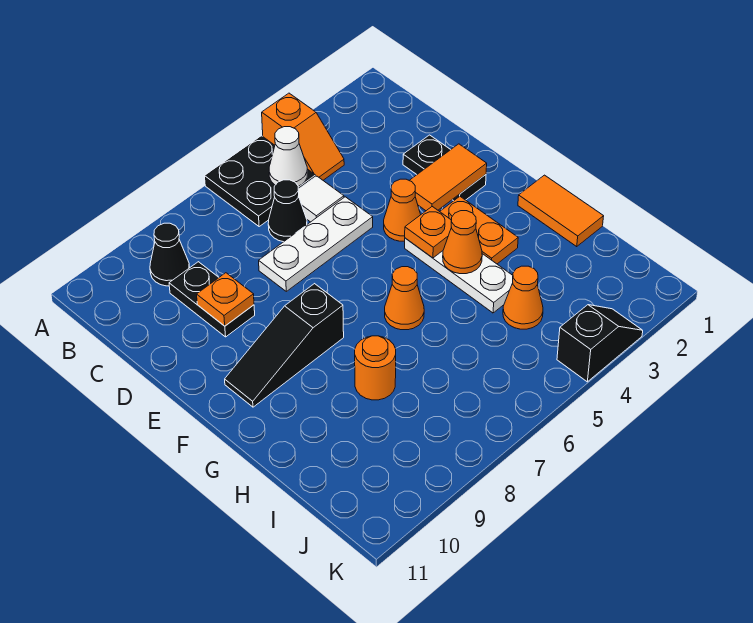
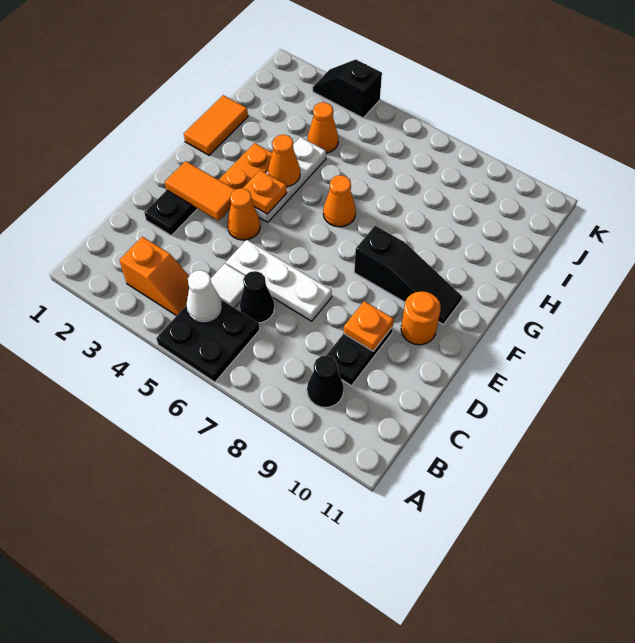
orange slope A4:B4 level 1 top A -> orange slope B3:B4 level 1 top 3
orange round brick H8 level 1 -> orange round brick E10 level 1

